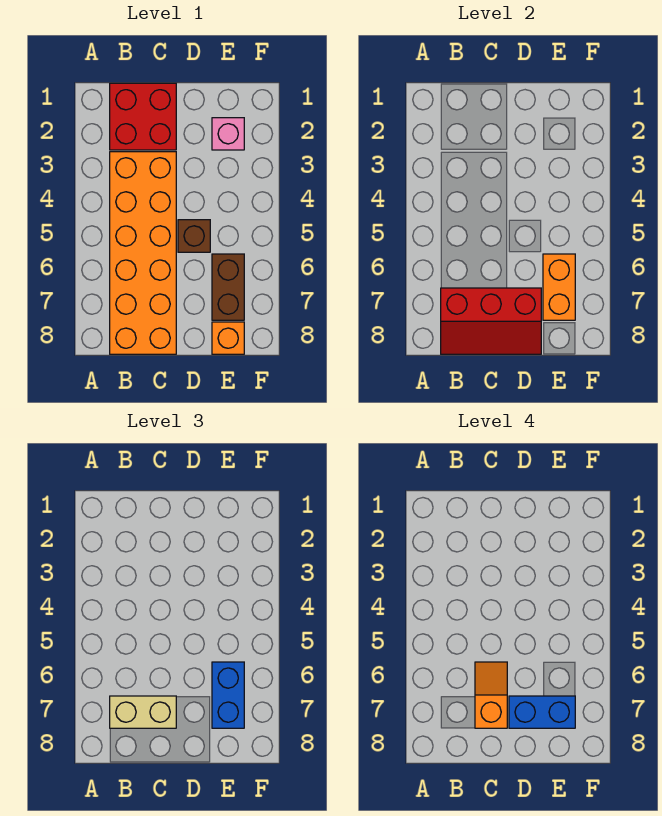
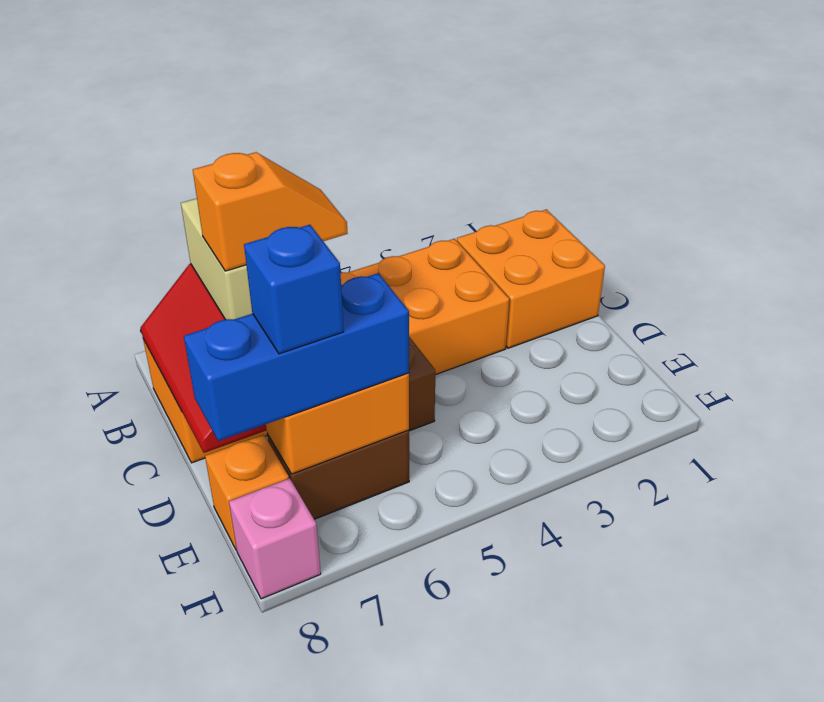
red brick B1:C2 level 1 -> orange brick B1:C2 level 1
blue brick D7:E7 level 4 -> blue brick E7 level 4
pink brick E2 level 1 -> pink brick F8 level 1
blue brick E6:E7 level 3 -> blue brick E6:E8 level 3

